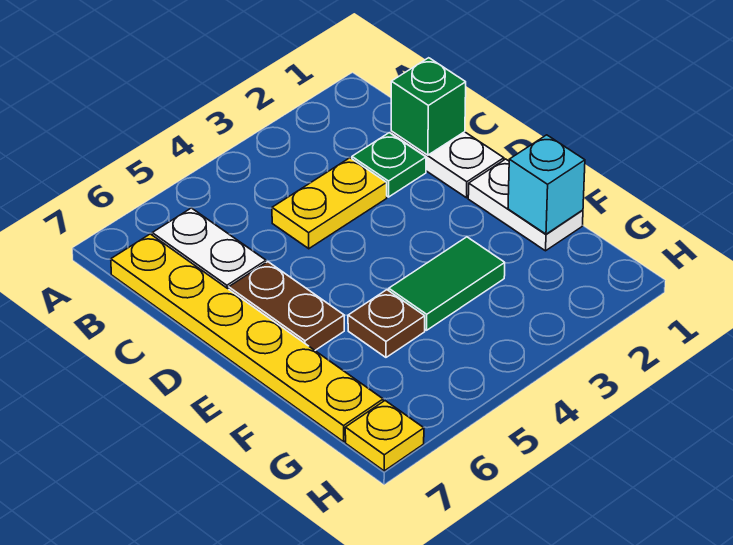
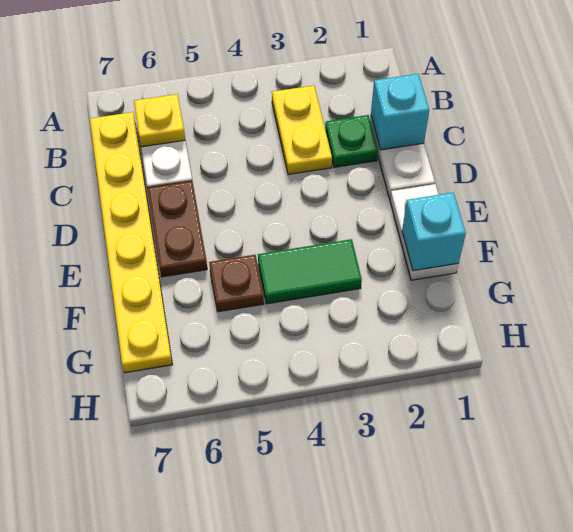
green brick C1 level 2 -> cyan brick C1 level 2
yellow plate C3:C4 level 1 -> yellow plate B3:C3 level 1
yellow plate H7 level 1 -> yellow plate B6 level 2

